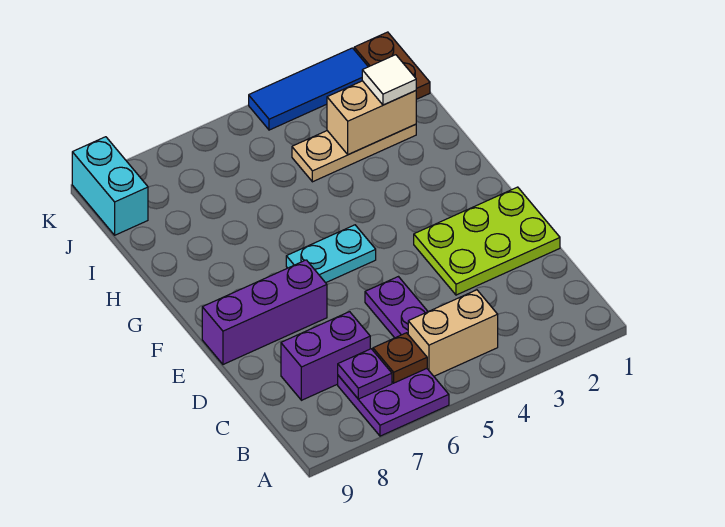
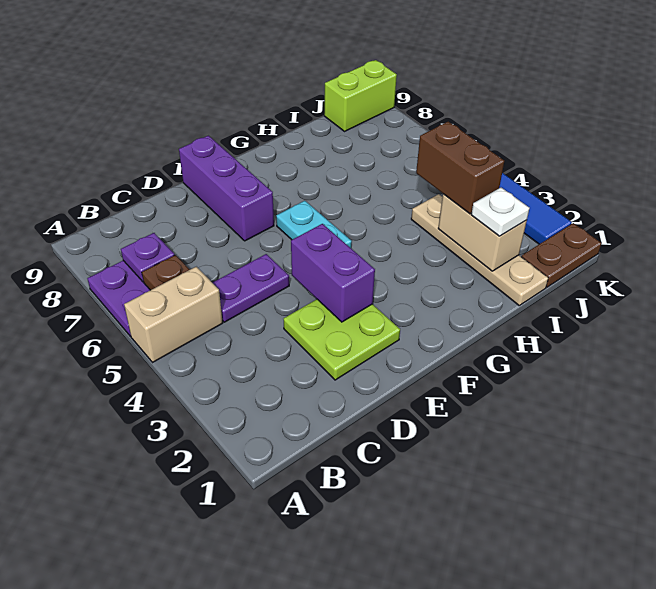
tan brick B4:B5 level 1 -> tan brick A5:B5 level 1
purple brick C7:C8 level 1 -> purple brick E3:E4 level 2
lime plate D1:E3 level 1 -> lime plate D2:E3 level 1
tan plate I2:I4 level 1 -> tan plate I1:I4 level 1
white tile I2 level 3 -> white plate I2 level 3
none -> brown brick I3:I4 level 3
cyan brick J9:K9 level 1 -> lime brick J9:K9 level 1

